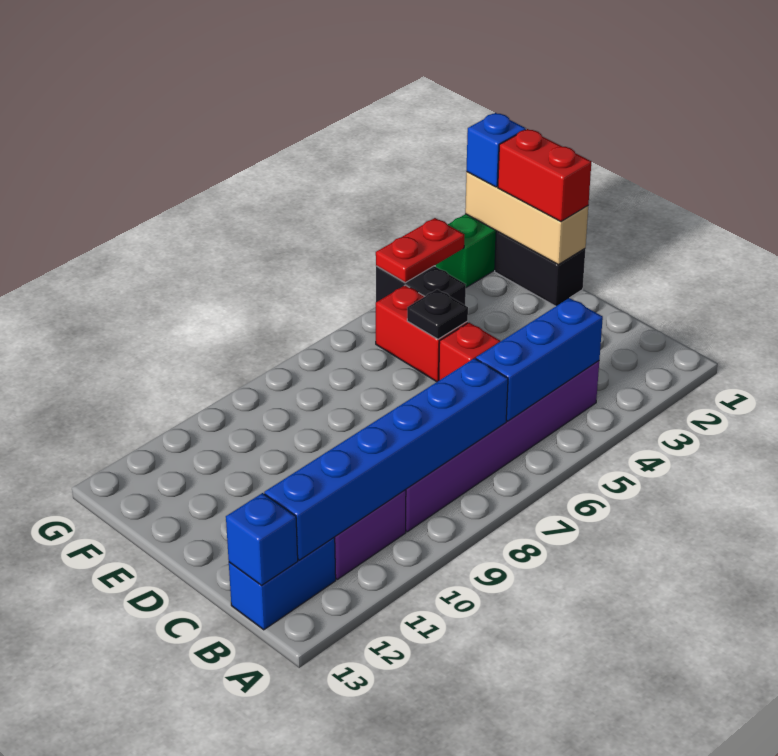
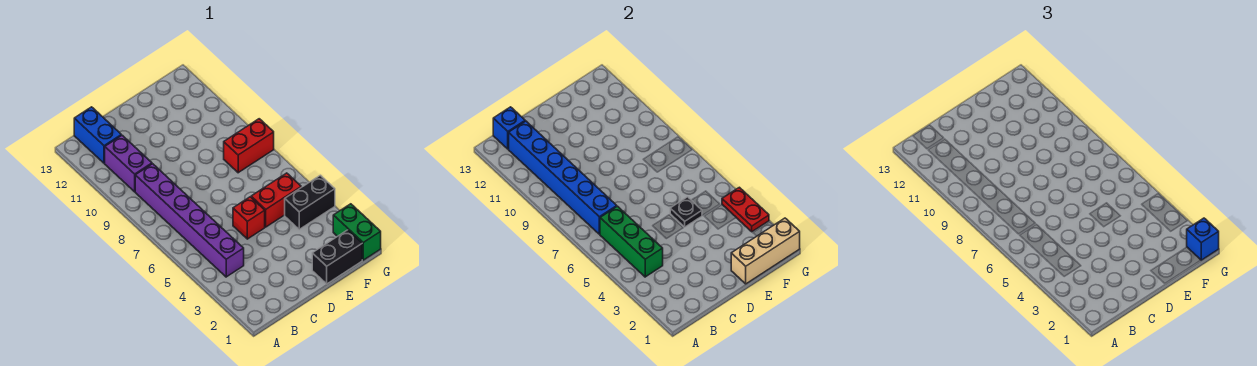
blue brick B4:B6 level 2 -> green brick B4:B6 level 2
red brick E1:F1 level 3 -> red brick F8:G8 level 1

